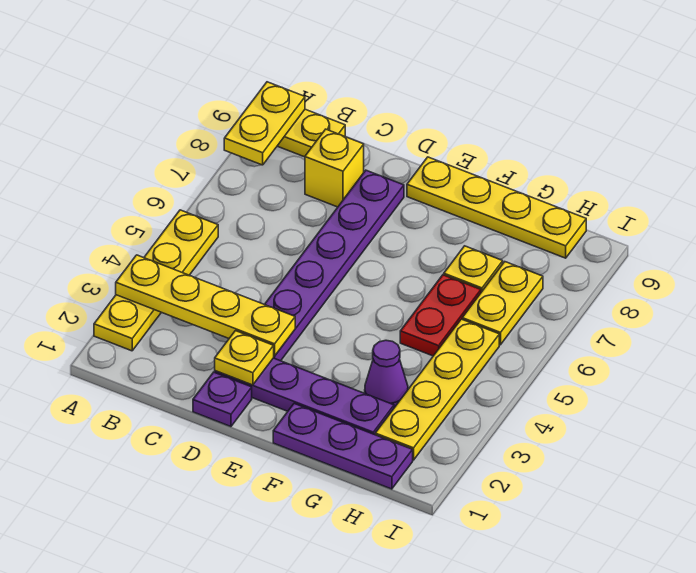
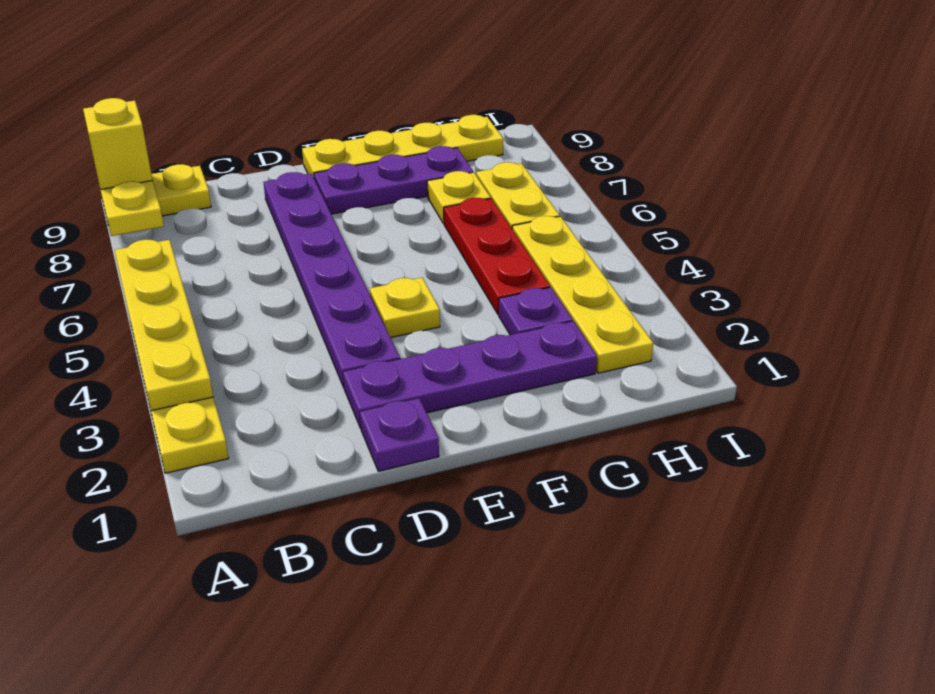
yellow plate A3:D3 level 2 -> yellow plate A3:A6 level 2
yellow brick C8 level 1 -> yellow brick A9 level 3
yellow plate D2 level 2 -> yellow plate E4 level 1
purple plate F1:H1 level 1 -> purple plate E8:G8 level 1
purple cone G3 level 1 -> purple plate G3 level 1
red plate G5:G6 level 1 -> red plate G4:G6 level 1

